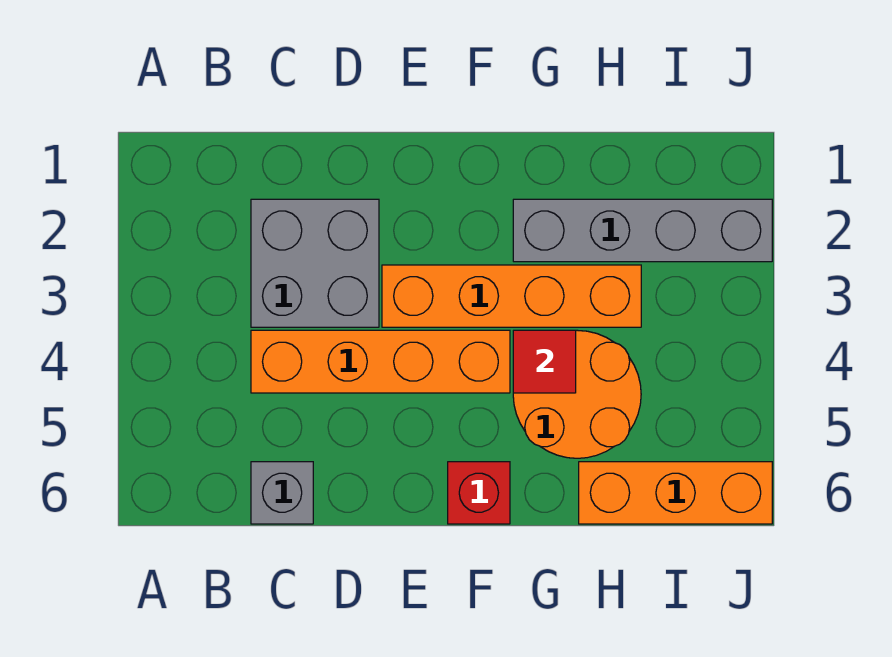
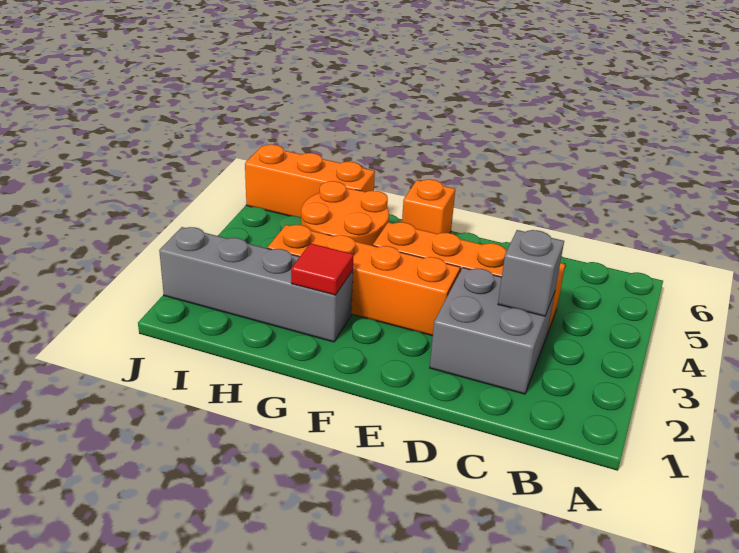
grey brick C6 level 1 -> grey brick C3 level 2
red brick F6 level 1 -> orange brick F6 level 1
red tile G4 level 2 -> red tile G2 level 2

